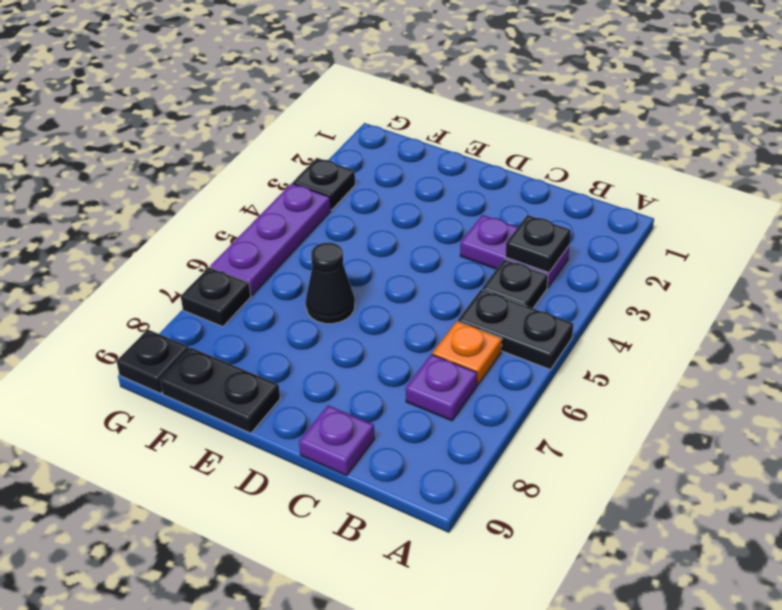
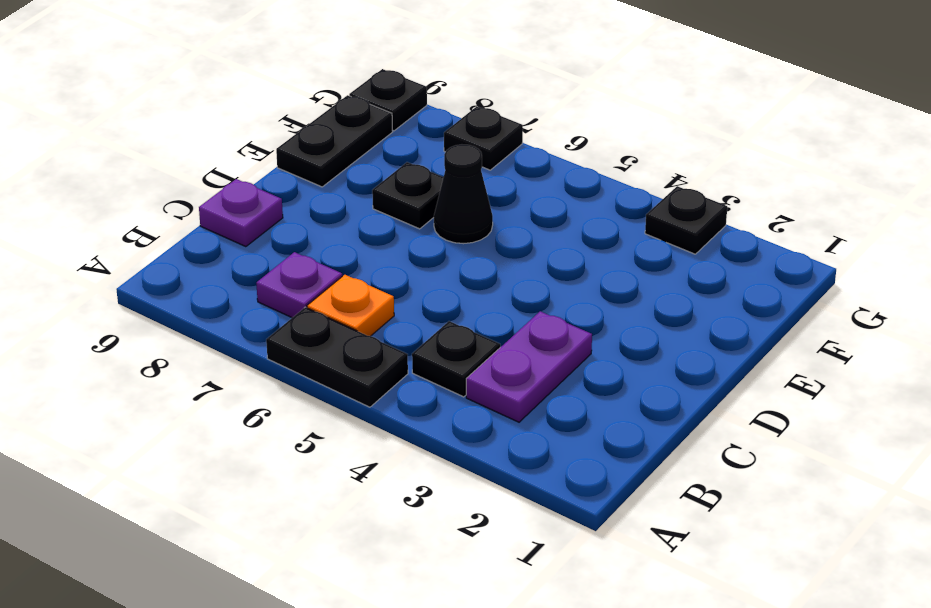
black plate A5:B5 level 1 -> black plate A5:A6 level 1
black plate B3 level 2 -> black plate E7 level 1
purple plate G4:G6 level 1 -> none

